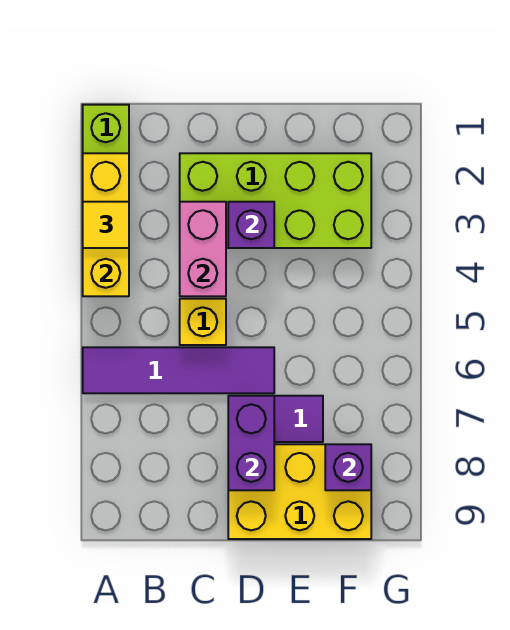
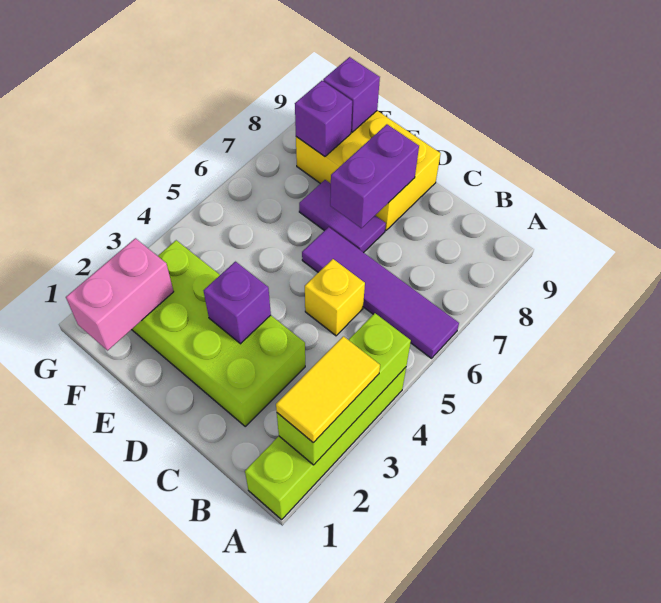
yellow brick A2:A4 level 2 -> lime brick A2:A4 level 2
yellow tile A3 level 3 -> yellow tile A2:A3 level 3
pink brick C3:C4 level 2 -> pink brick F1:F2 level 2
none -> purple brick F9 level 2

